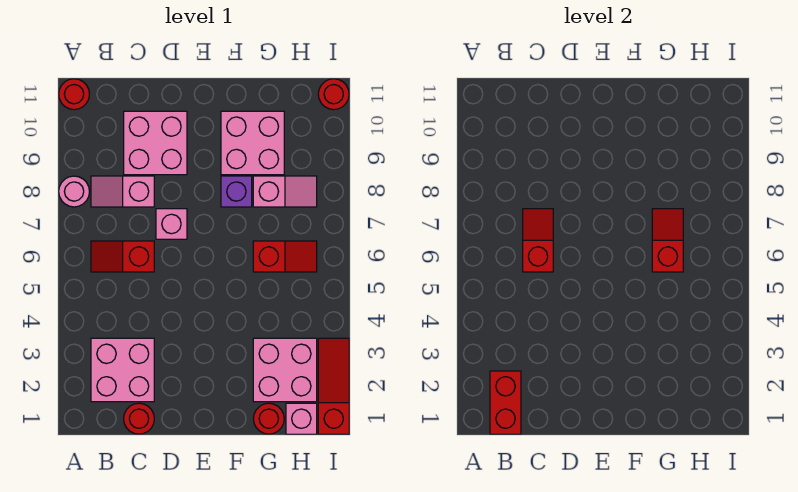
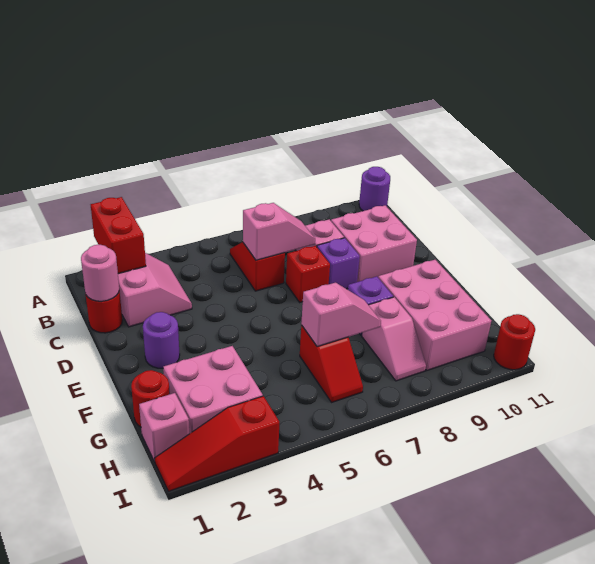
pink round brick A8 level 1 -> pink round brick C1 level 2
red round brick A11 level 1 -> purple round brick A11 level 1
red brick B1:B2 level 2 -> red brick A2:B2 level 2
pink brick B2:C3 level 1 -> pink slope B2:C3 level 1 top 2
red slope C6:C7 level 2 top 6 -> pink slope C6:C7 level 2 top 6
pink brick D7 level 1 -> red brick D7 level 1
none -> purple brick D8 level 1
none -> purple round brick E2 level 1
pink brick F9:G10 level 1 -> pink brick F9:H10 level 1
red slope G6:G7 level 2 top 6 -> pink slope G6:G7 level 2 top 6
red slope I1:I3 level 1 top 1 -> red slope I1:I3 level 1 top 3

